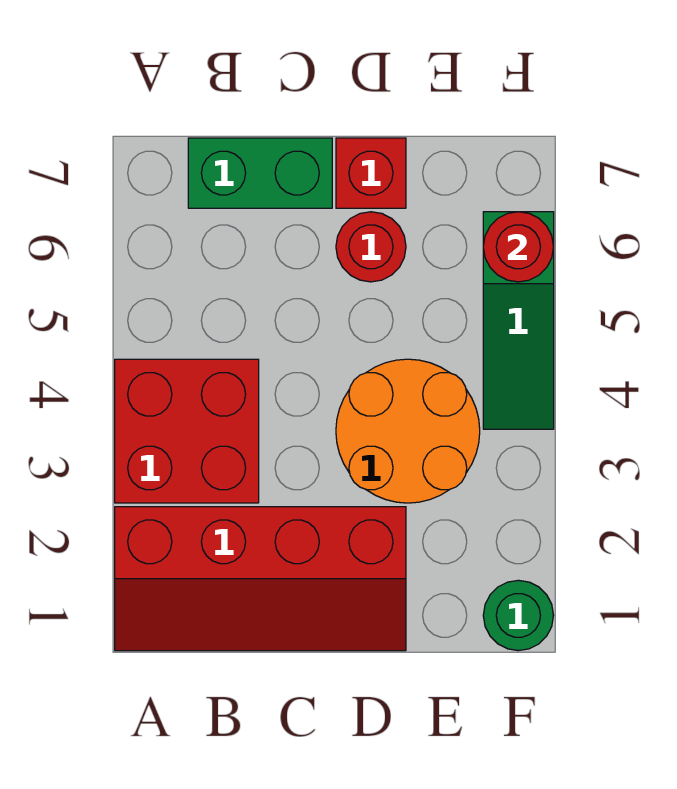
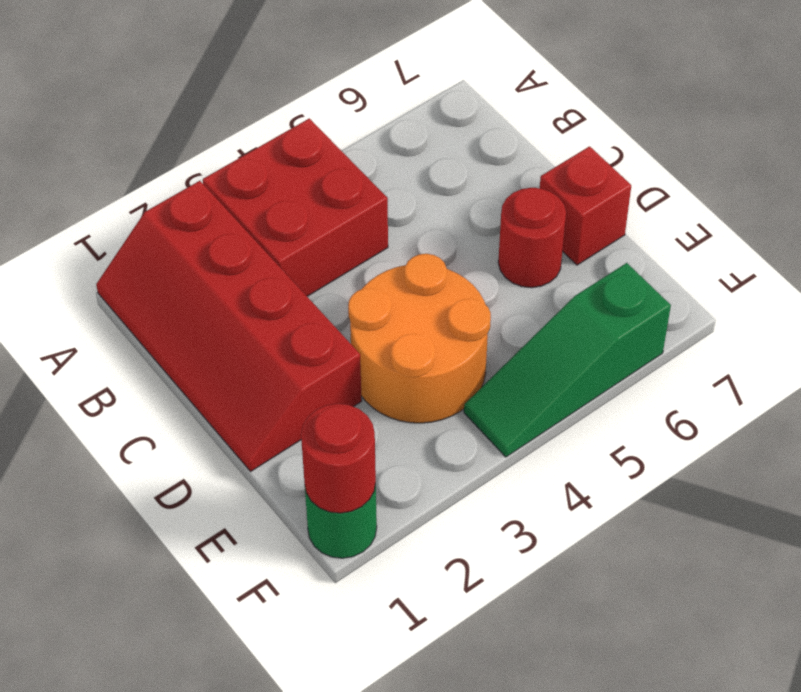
green brick B7:C7 level 1 -> none
red round brick F6 level 2 -> red round brick F1 level 2

